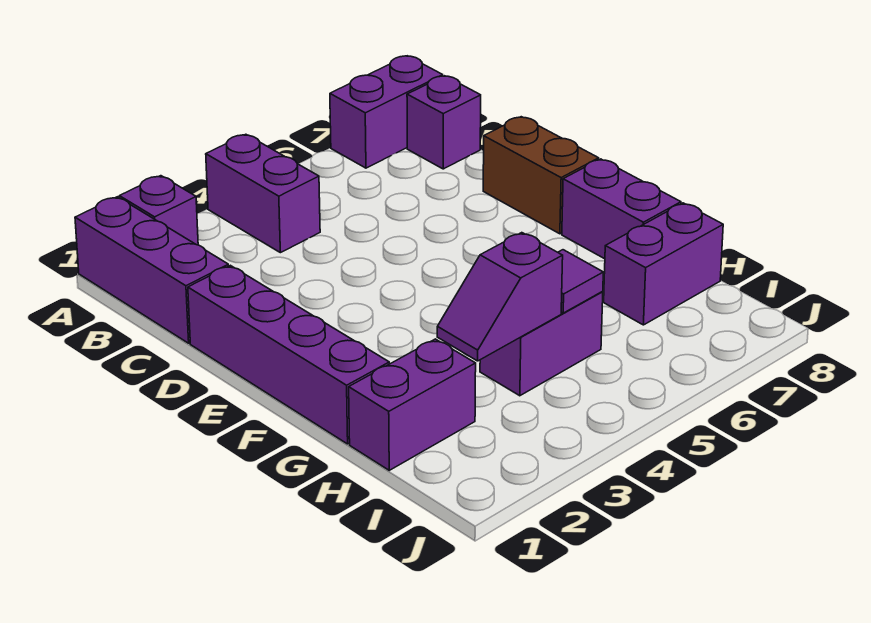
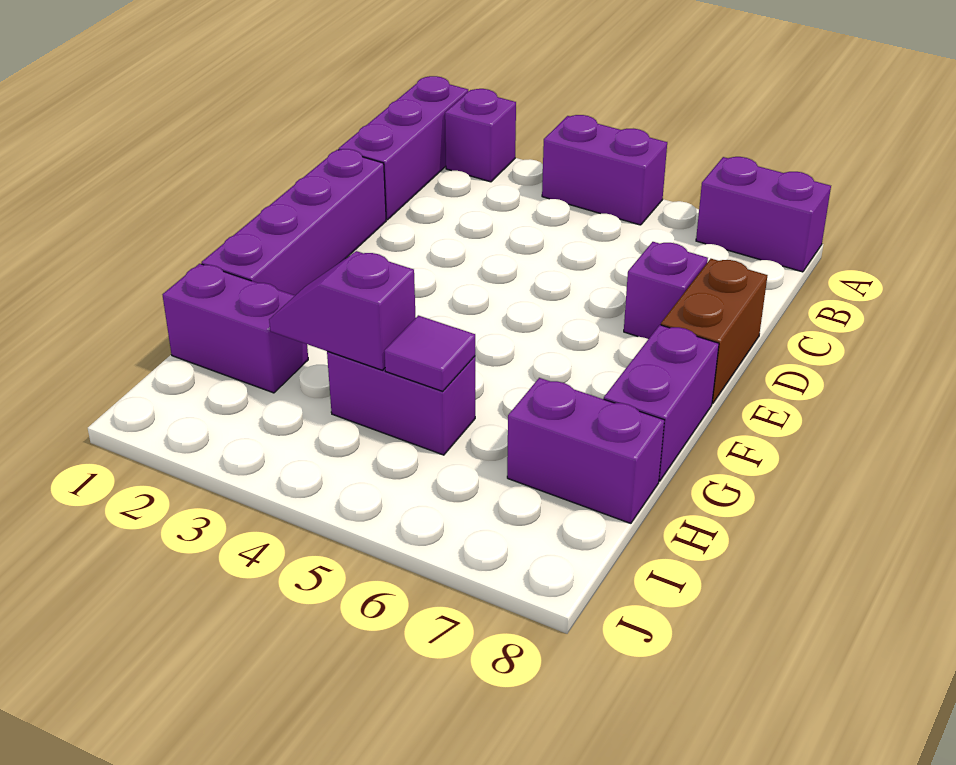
purple brick A4:B4 level 1 -> purple brick A4:A5 level 1
purple brick B8 level 1 -> purple brick D7 level 1

